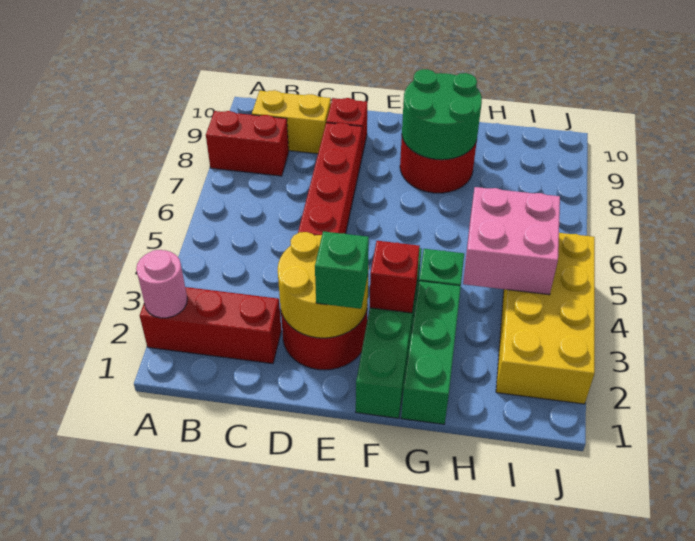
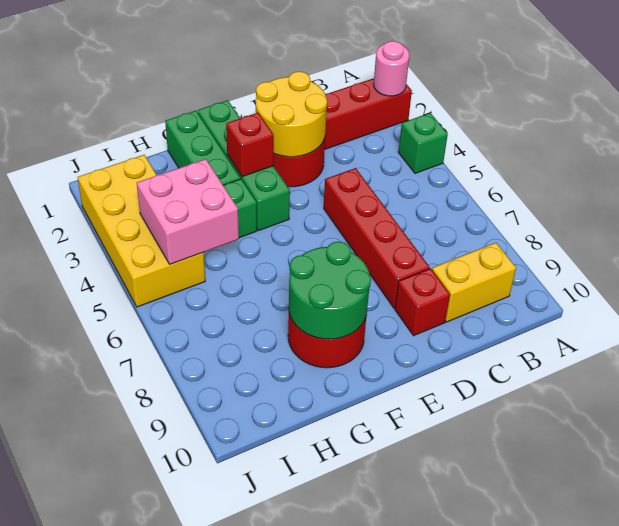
red brick A8:B8 level 1 -> none
green brick E2 level 3 -> green brick A4 level 1

